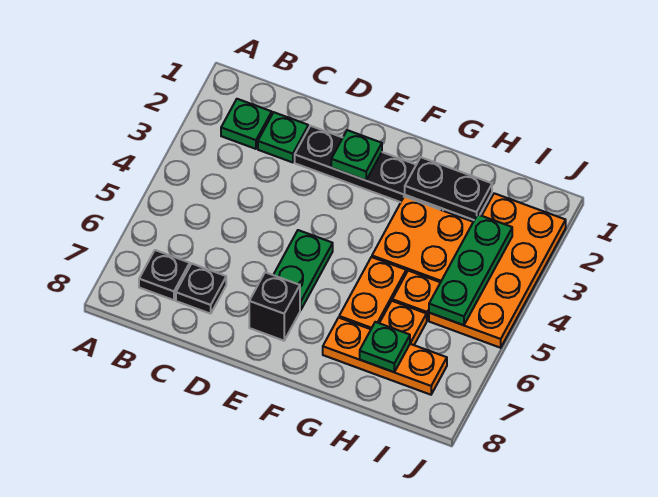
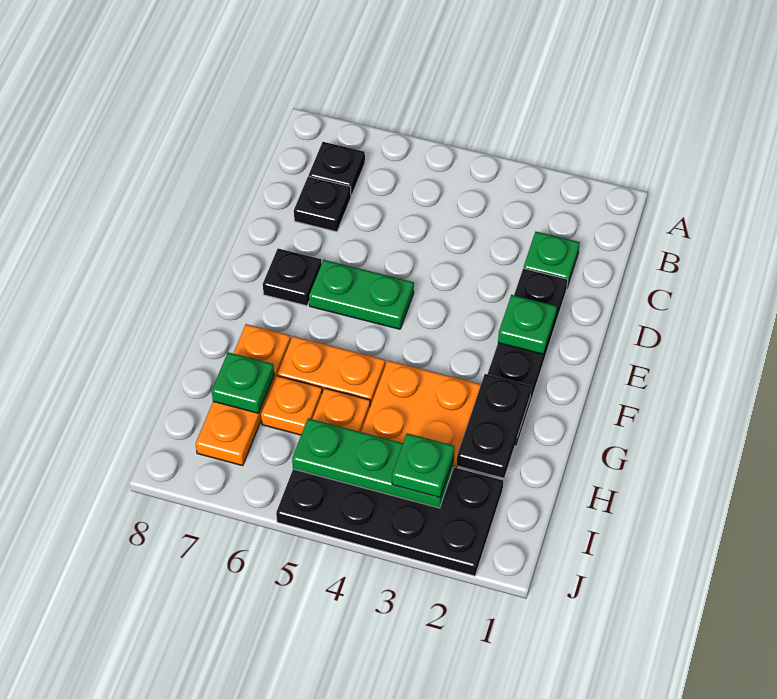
green plate B2 level 1 -> green plate I3 level 3
black brick E7 level 1 -> black plate E7 level 1
orange plate I2:J5 level 1 -> black plate I2:J5 level 1

